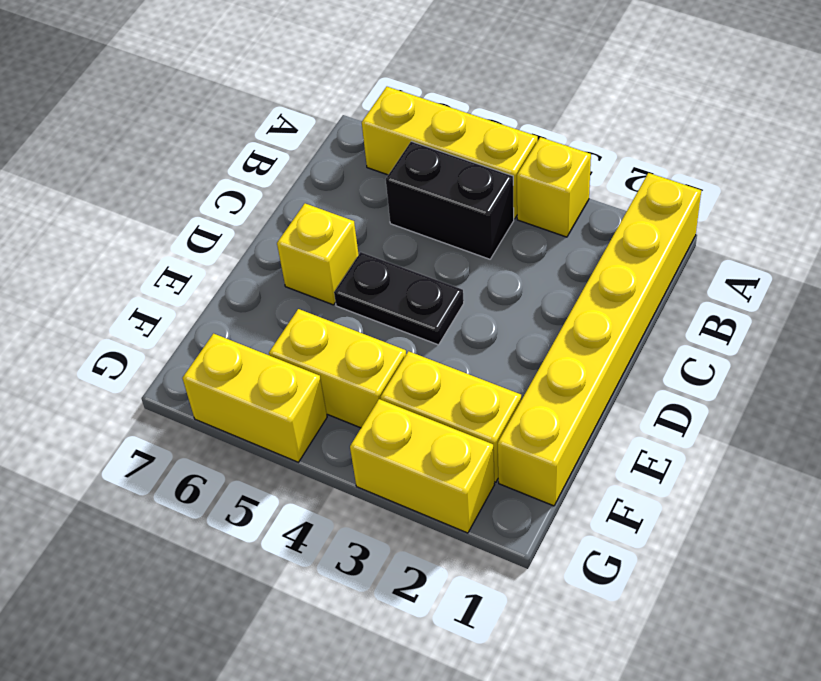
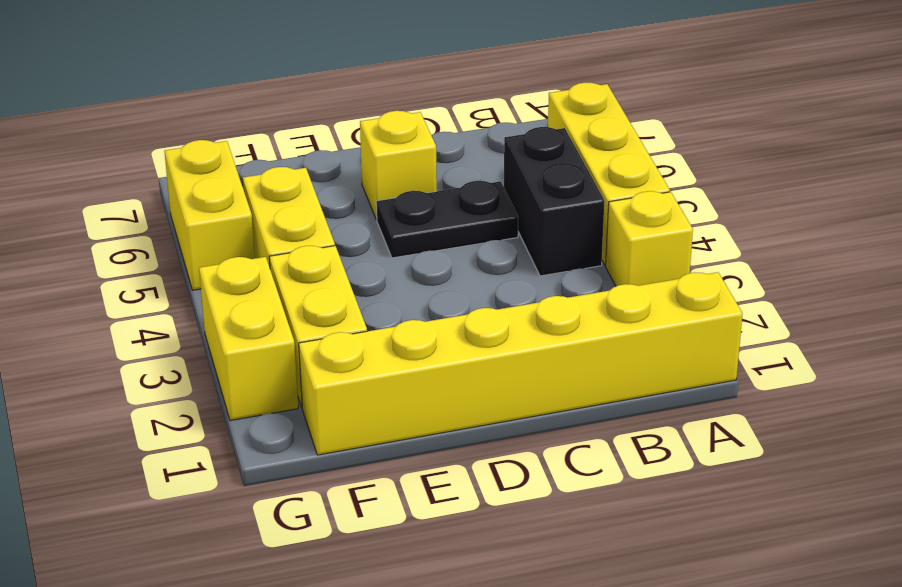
black plate D4:D5 level 1 -> black plate C5:D5 level 1

